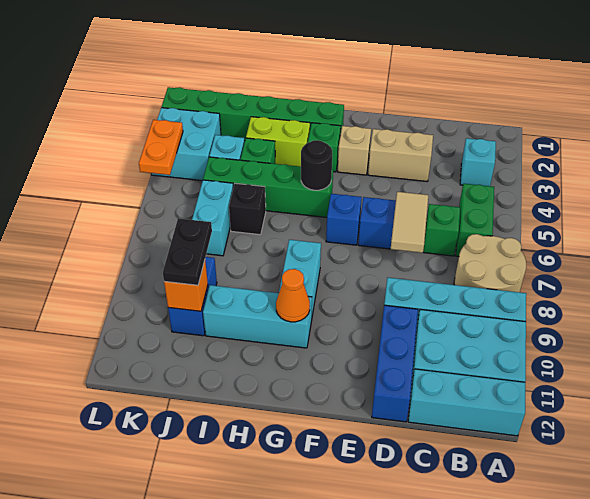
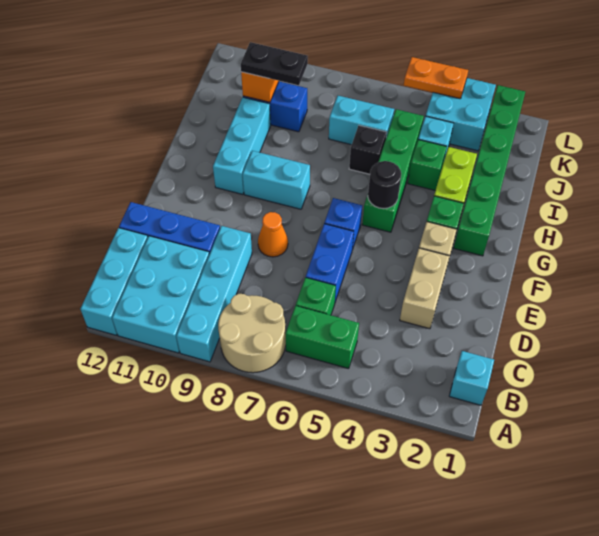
cyan brick B3 level 1 -> cyan brick B1 level 1
tan tile D6:D7 level 2 -> none
orange cone G10 level 2 -> orange cone E8 level 1

